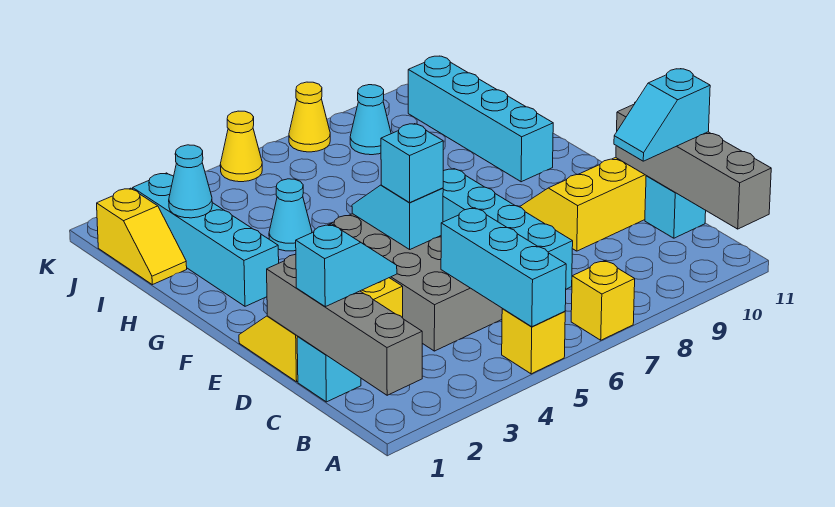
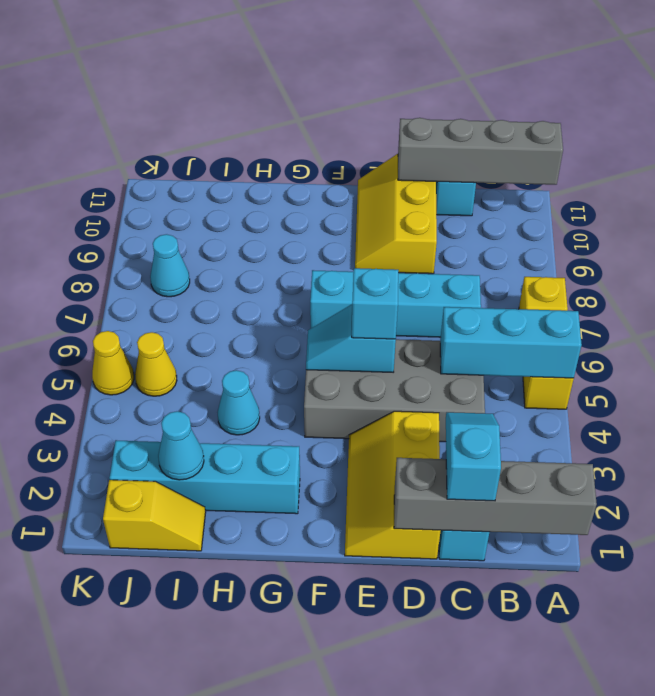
cyan slope C10:C11 level 3 top 11 -> none
cyan brick G10:J10 level 1 -> none
yellow cone K7 level 1 -> yellow cone J5 level 1

